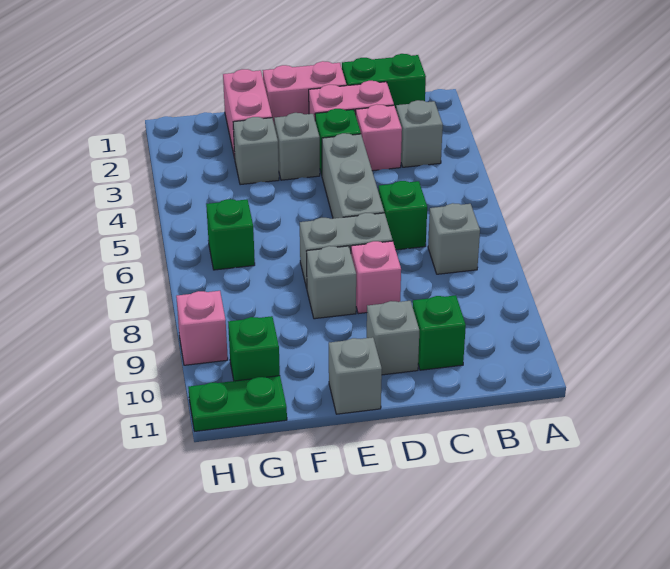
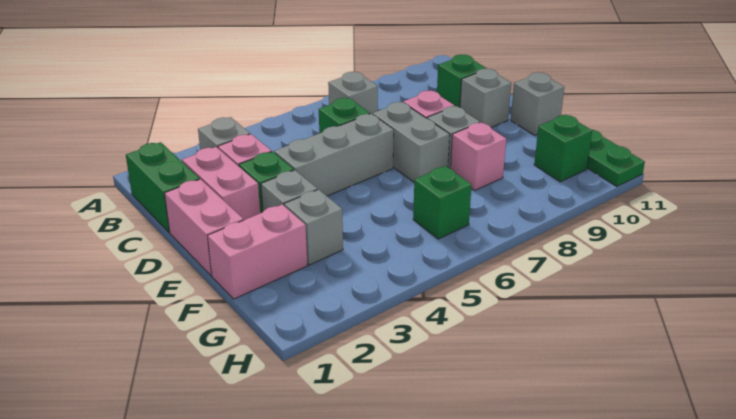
pink brick H9 level 1 -> pink brick F8 level 1

